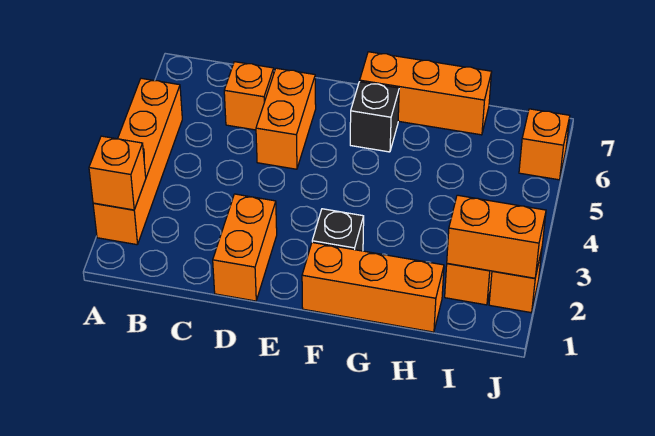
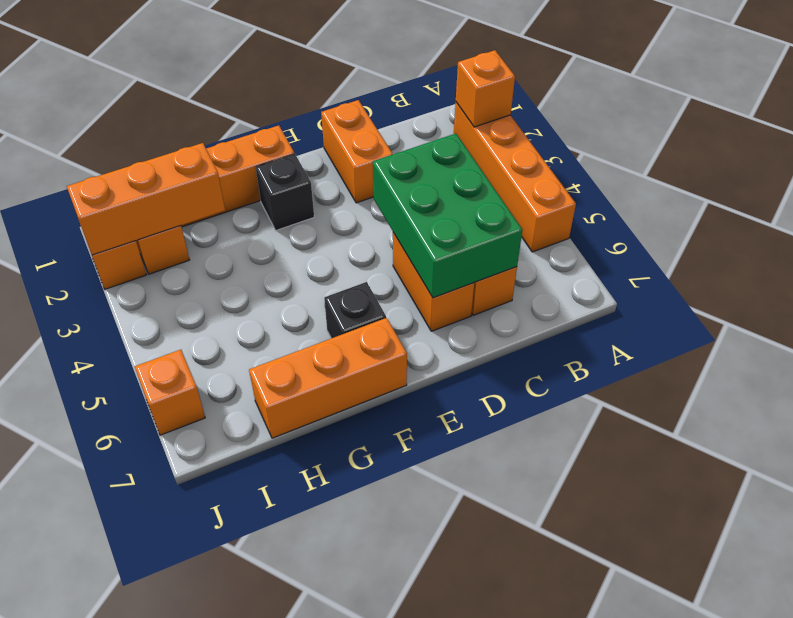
none -> green brick C4:D6 level 2
orange brick I2:J2 level 2 -> orange brick H2:J2 level 2

